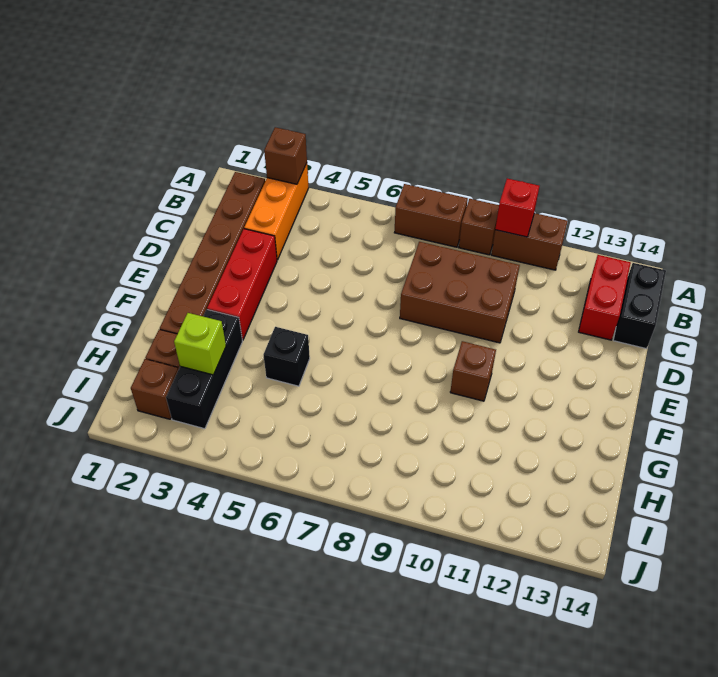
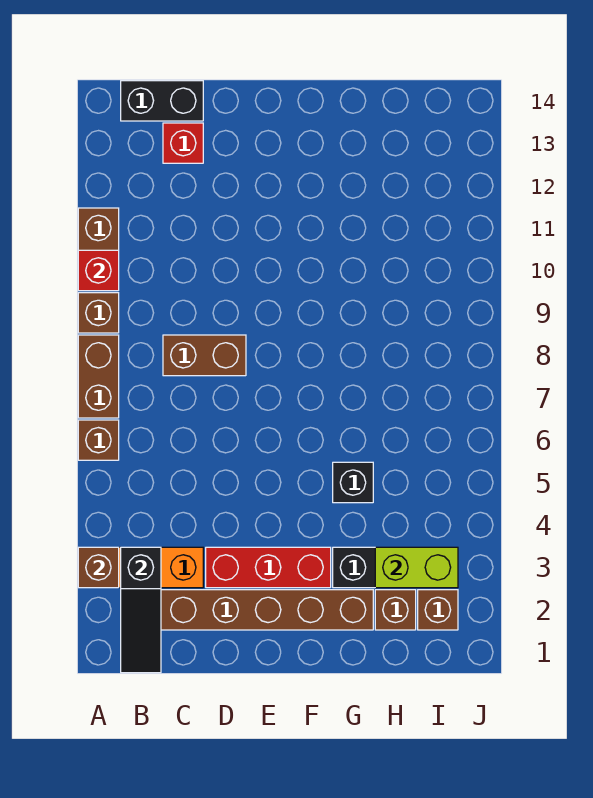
none -> black slope B1:B3 level 2 top 3
red brick B13:C13 level 1 -> red brick C13 level 1
brown brick C8:D10 level 1 -> brown brick C8:D8 level 1
brown brick F10 level 1 -> brown brick A6 level 1
lime brick H3 level 2 -> lime brick H3:I3 level 2

